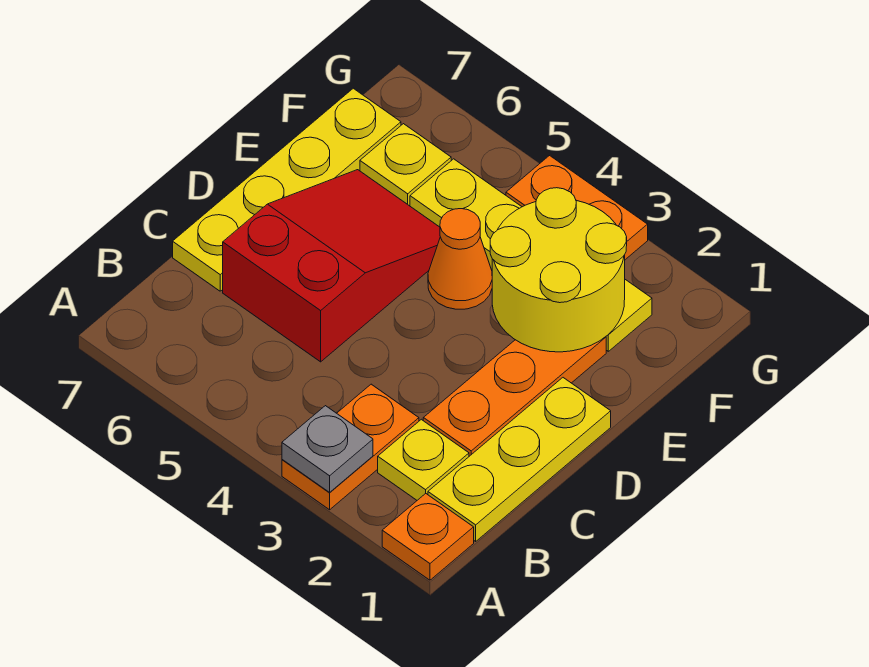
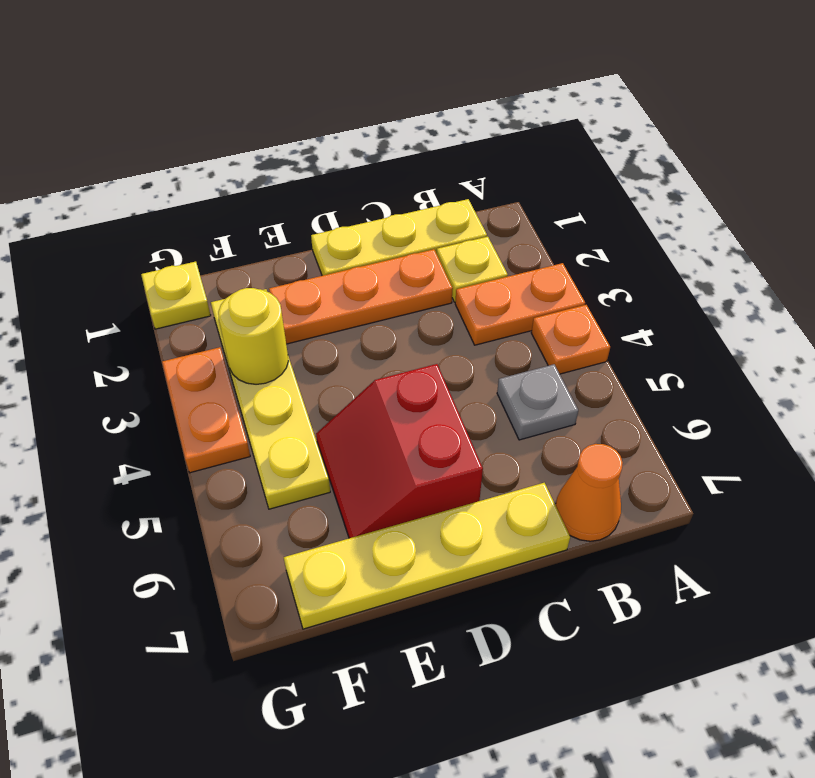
orange plate A1 level 1 -> orange plate A4 level 1
grey plate A3 level 2 -> grey plate B5 level 1
red slope C5:E6 level 1 top C -> red slope D5:E6 level 1 top D
yellow round brick E2:F3 level 2 -> yellow round brick F3 level 2
orange cone E4 level 1 -> orange cone B7 level 1
yellow plate F6 level 1 -> yellow plate G1 level 1

